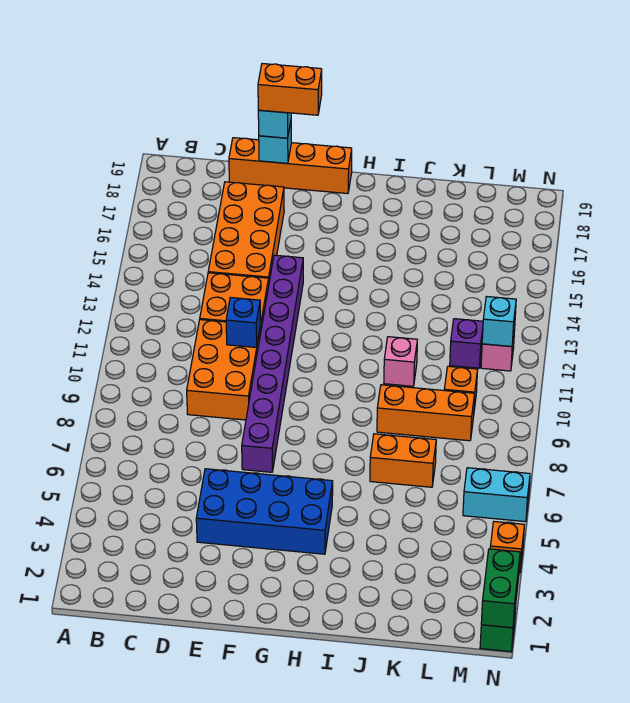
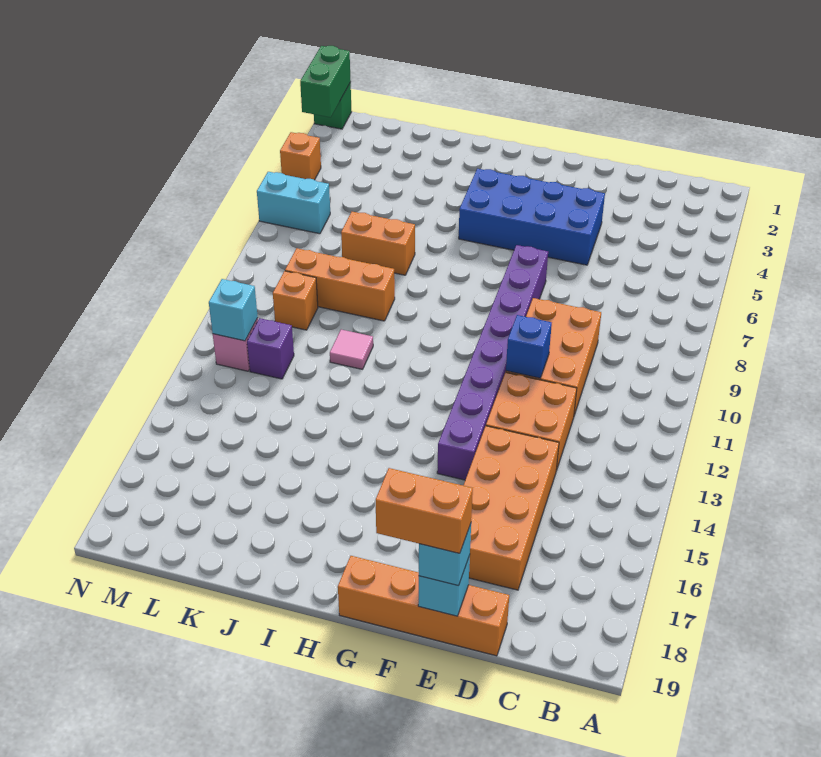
pink brick J11 level 1 -> pink tile J11 level 1

